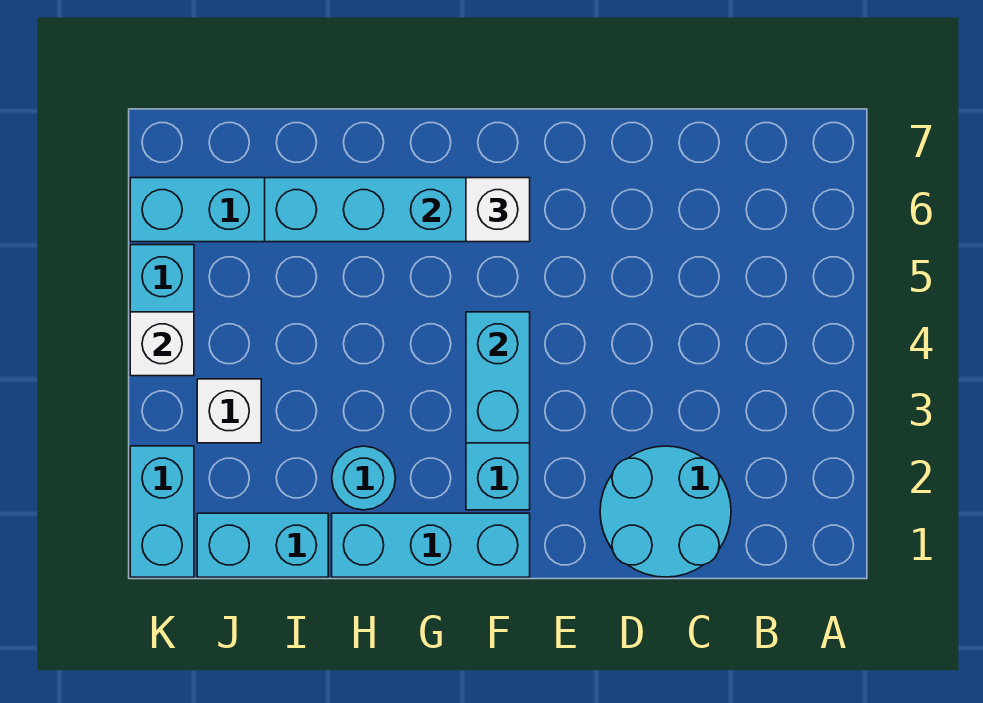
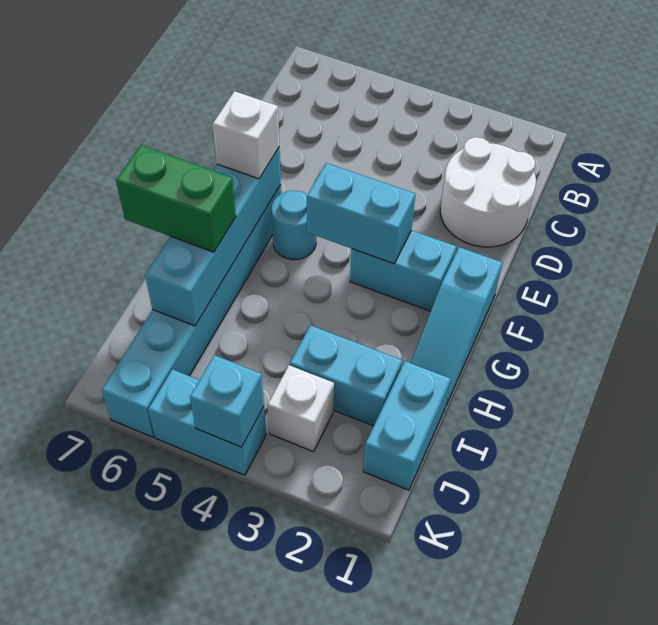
cyan round brick C1:D2 level 1 -> white round brick C1:D2 level 1
cyan brick F1:H1 level 1 -> cyan slope F1:H1 level 1 top F
cyan round brick H2 level 1 -> cyan round brick F5 level 1
none -> green brick H6:H7 level 3
cyan brick K1:K2 level 1 -> cyan brick I2:I3 level 1
white brick K4 level 2 -> cyan brick K4 level 2

